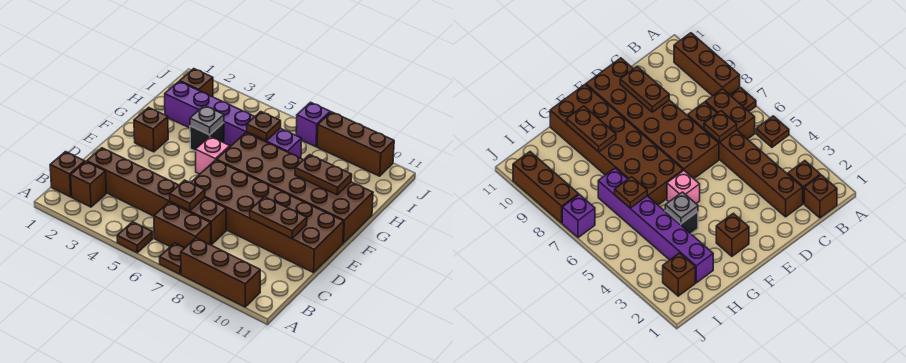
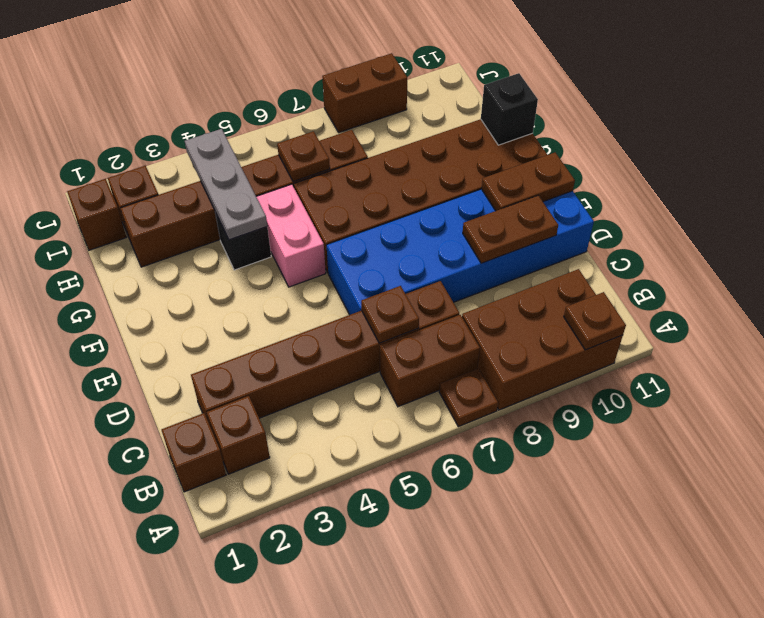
brown plate A5 level 1 -> brown plate A10 level 2
brown brick A8:A10 level 1 -> brown brick A8:B10 level 1
brown brick D6:E11 level 1 -> blue brick D6:E11 level 1
brown brick F2 level 1 -> brown brick I1 level 1
pink brick F5 level 1 -> pink brick F5:G5 level 1
grey plate G4 level 2 -> grey plate G4:I4 level 2
brown plate G9:G10 level 2 -> brown plate E10:E11 level 2
none -> black brick G11 level 2
purple brick H2:H7 level 1 -> brown brick H2:H7 level 1
purple brick J7 level 1 -> none
brown brick J8:J10 level 1 -> brown brick J8:J9 level 1

